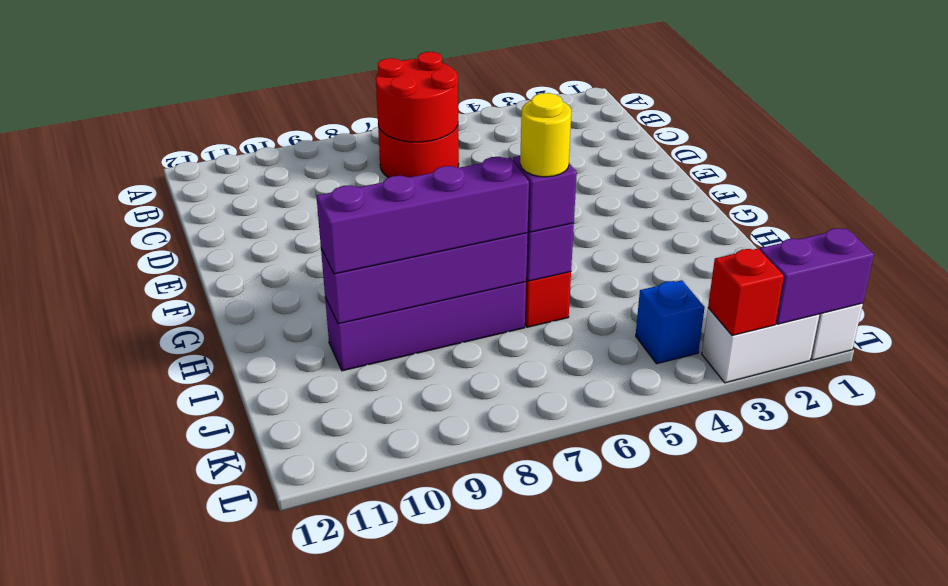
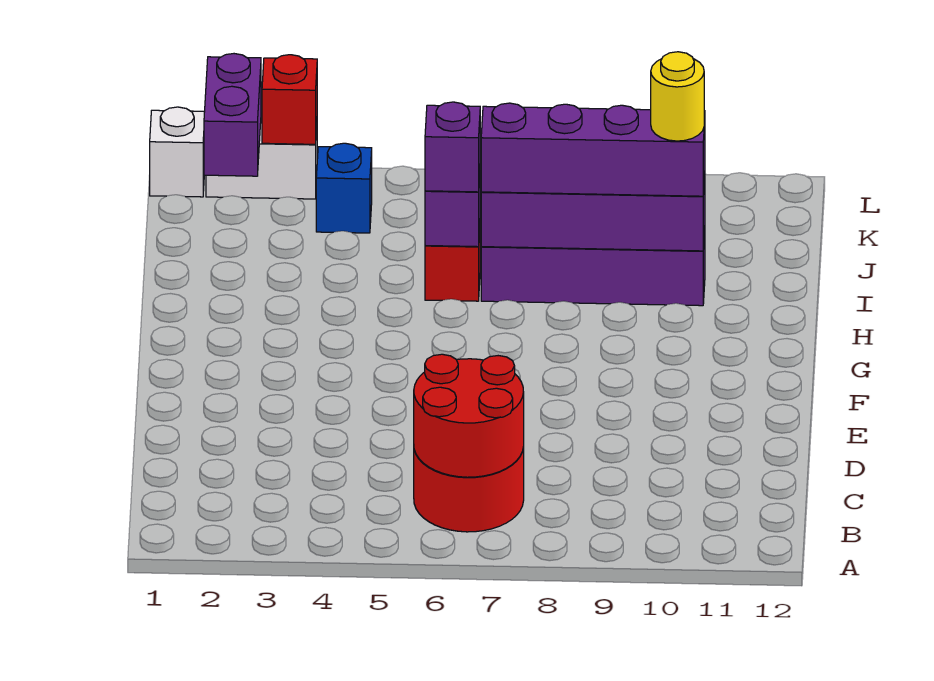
yellow round brick I6 level 4 -> yellow round brick I10 level 4
purple brick L1:L2 level 2 -> purple brick K2:L2 level 2

